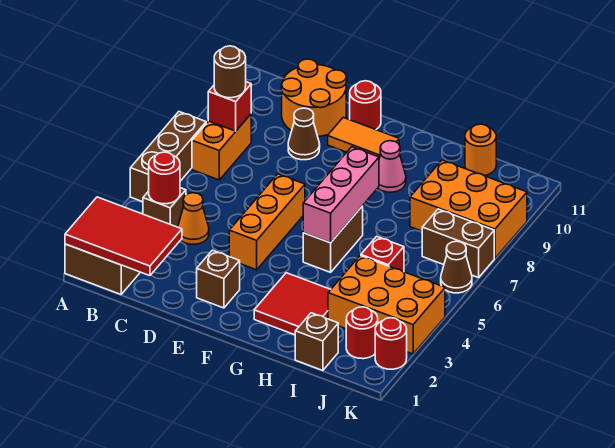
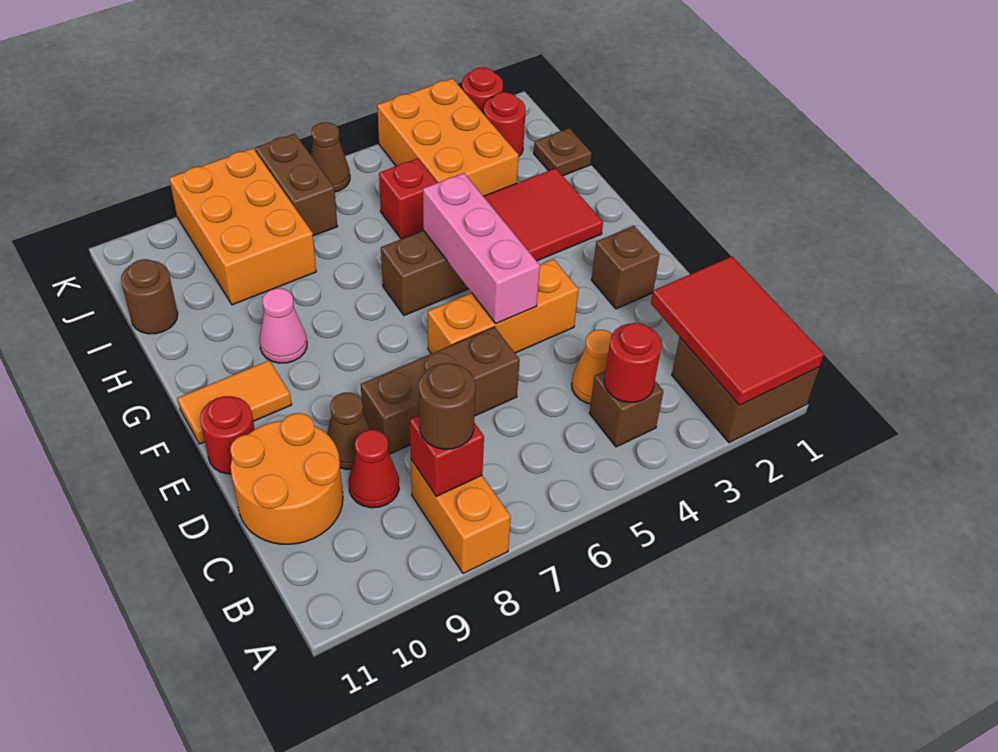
brown brick A5:A7 level 1 -> brown brick D6:D8 level 1
orange brick B7:B8 level 1 -> orange brick A8:B8 level 1
none -> red cone C9 level 1
orange tile E10:F10 level 1 -> orange tile F10:F11 level 1
pink brick G5:G7 level 2 -> pink brick E5:G5 level 2
brown brick I1 level 1 -> brown plate I1 level 1
orange round brick I11 level 1 -> brown round brick I11 level 1

